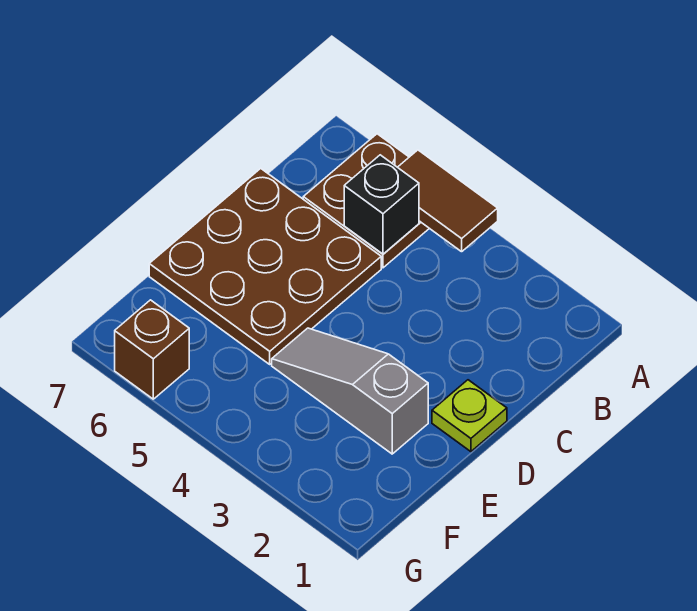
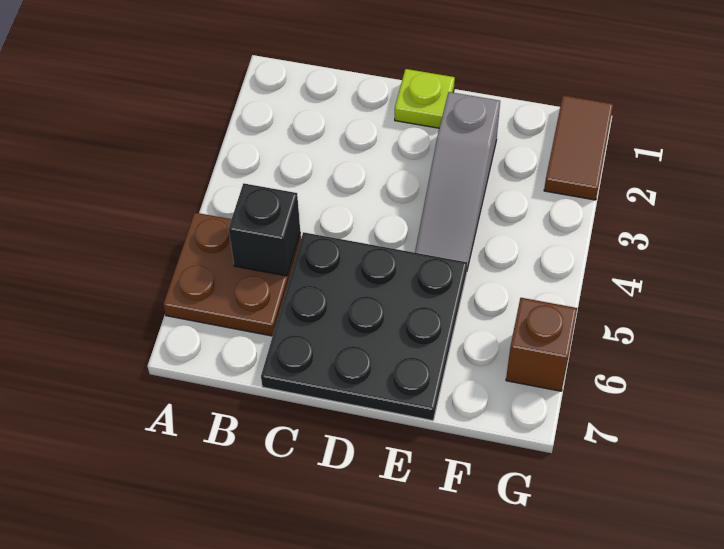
brown tile A4:A5 level 2 -> brown tile G1:G2 level 1
brown plate C5:E7 level 1 -> black plate C5:E7 level 1

